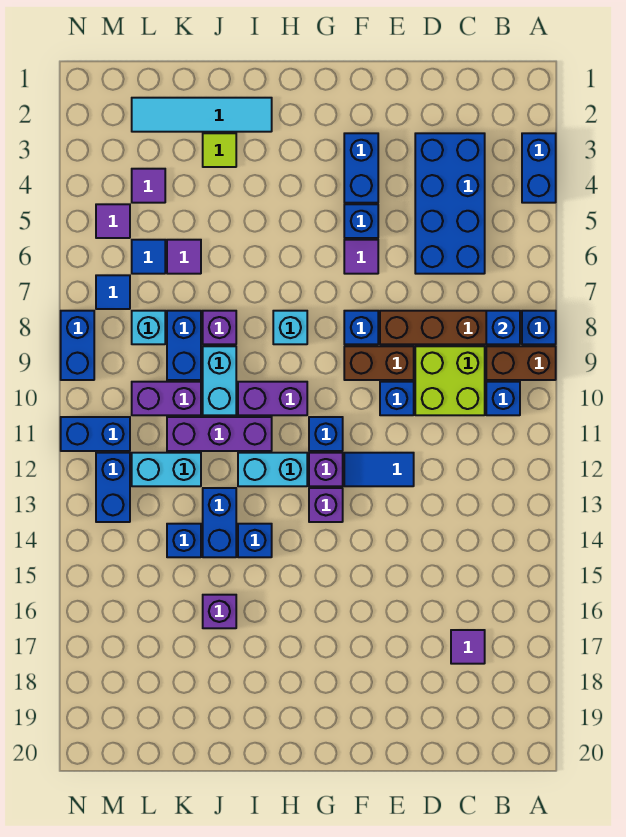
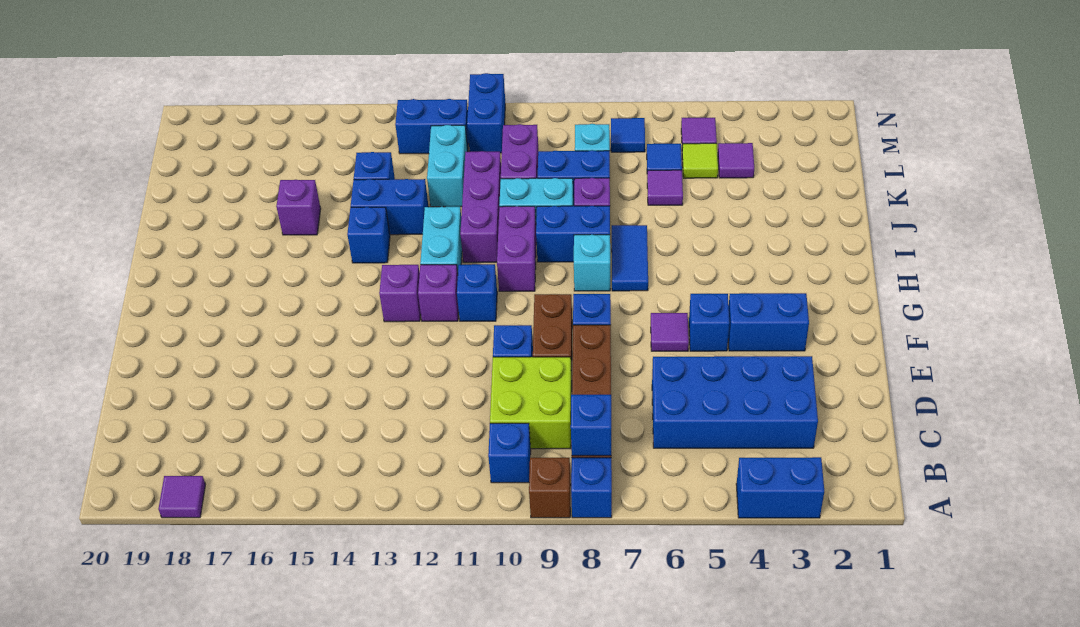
brown brick A9:B9 level 1 -> brown brick A9 level 1
purple tile C17 level 1 -> purple tile A18 level 1
blue tile E12:F12 level 1 -> blue tile H7:I7 level 1
cyan tile I2:L2 level 1 -> none
lime tile J3 level 1 -> lime tile L5 level 1
blue brick N8:N9 level 1 -> blue brick I8:I9 level 1

